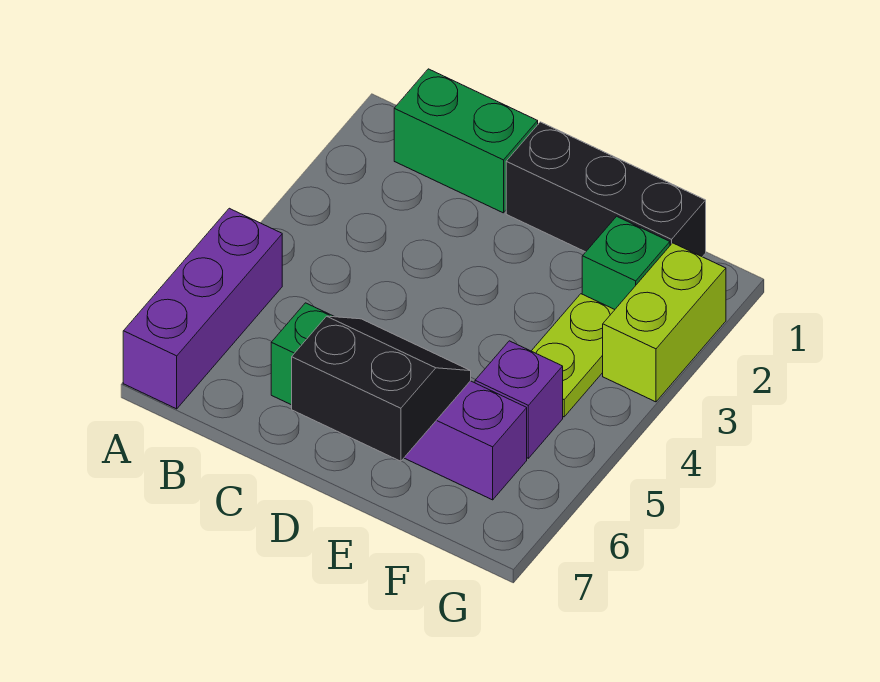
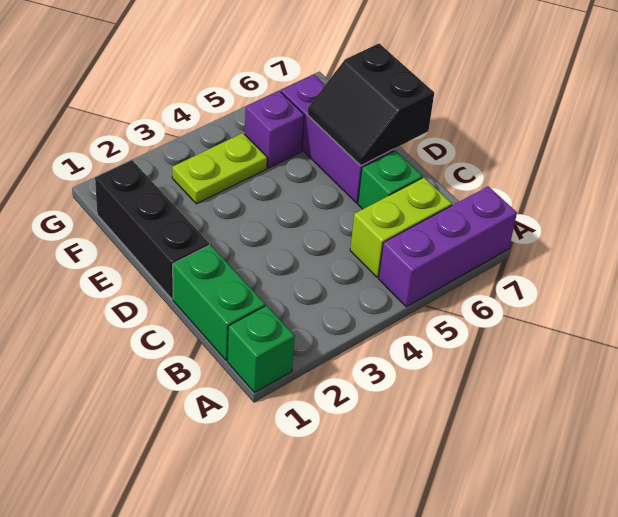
green brick F2 level 1 -> green brick A1 level 1
lime brick G2:G3 level 1 -> lime brick B5:B6 level 1

